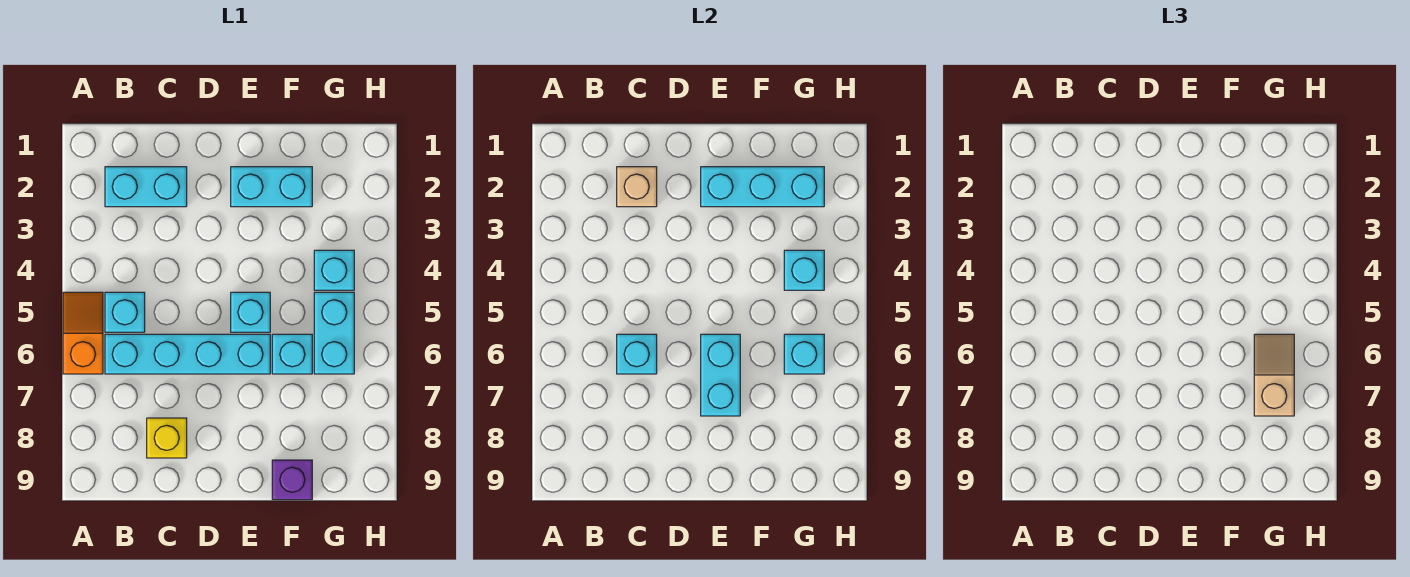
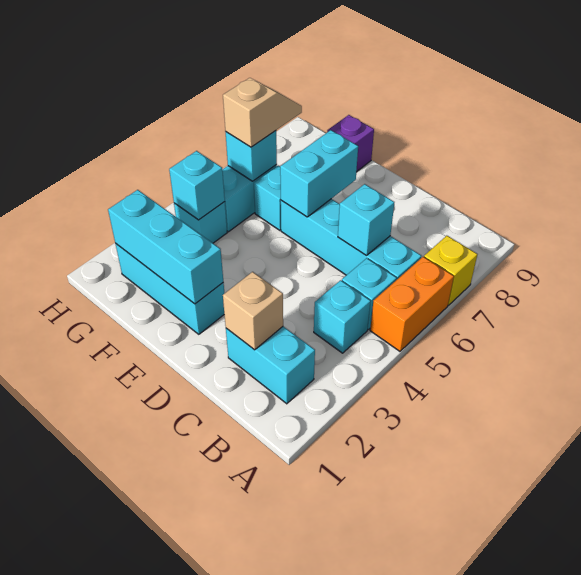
orange slope A5:A6 level 1 top 6 -> orange brick A5:A6 level 1
yellow brick C8 level 1 -> yellow brick A7 level 1
cyan brick E2:F2 level 1 -> cyan brick E2:G2 level 1
cyan brick E5 level 1 -> cyan brick B4 level 1
tan slope G6:G7 level 3 top 7 -> tan slope G6:G7 level 3 top 6

